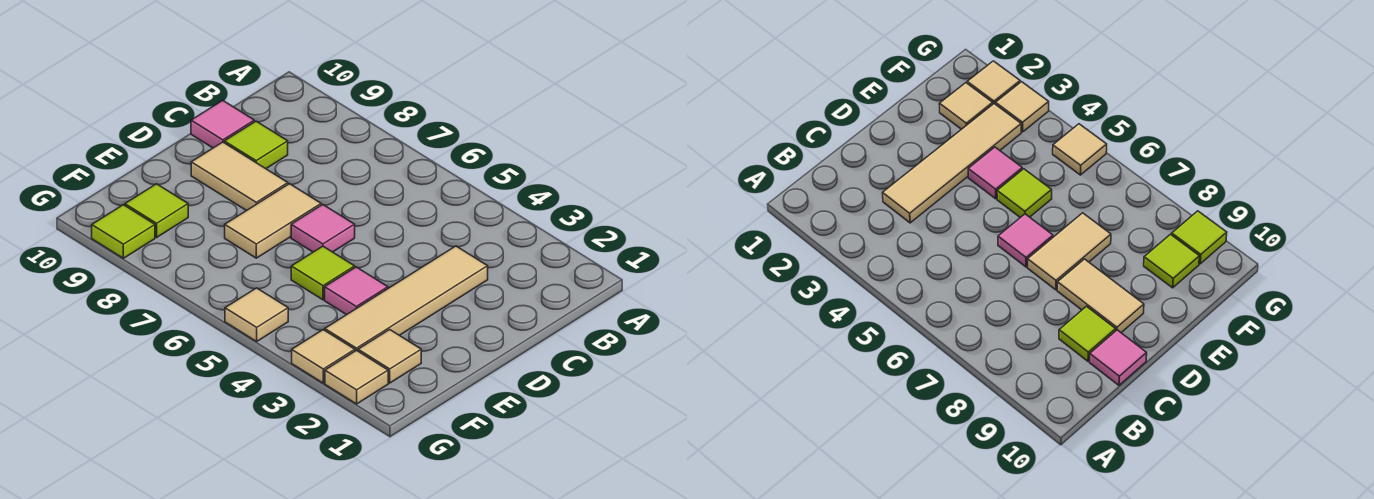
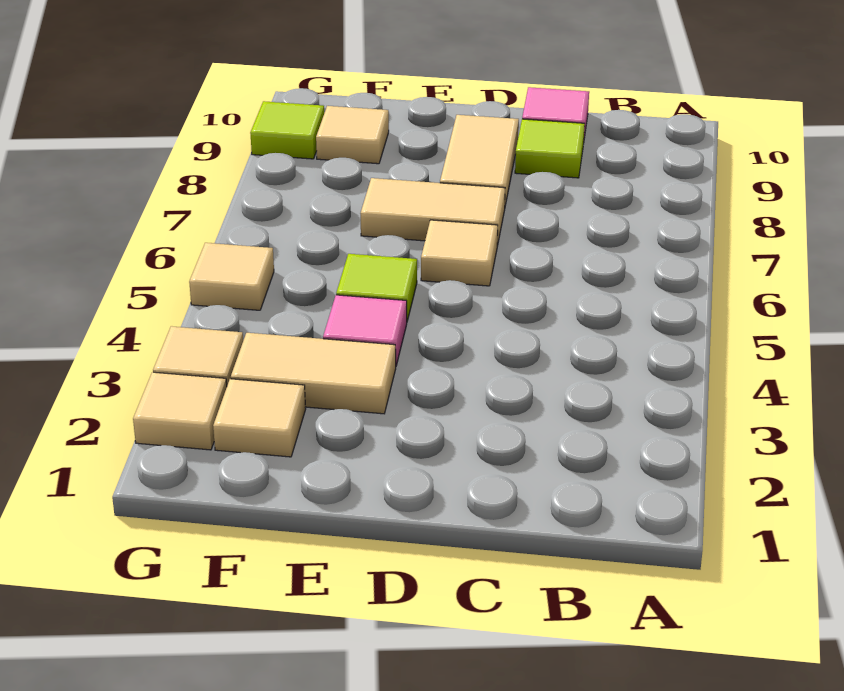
tan tile C3:F3 level 1 -> tan tile E3:F3 level 1
pink tile D6 level 1 -> tan tile D6 level 1
lime tile F9 level 1 -> tan tile F9 level 1

